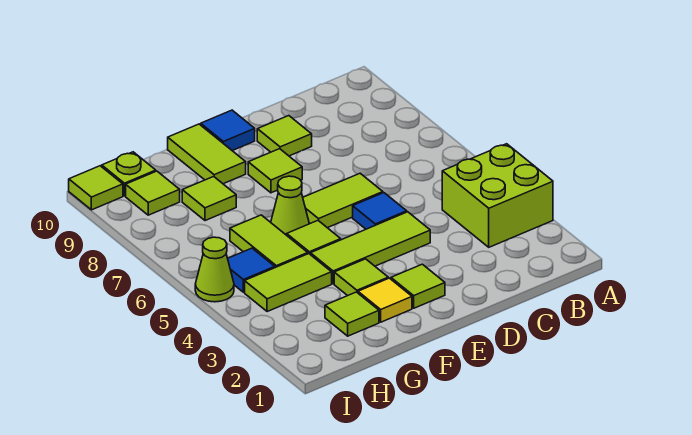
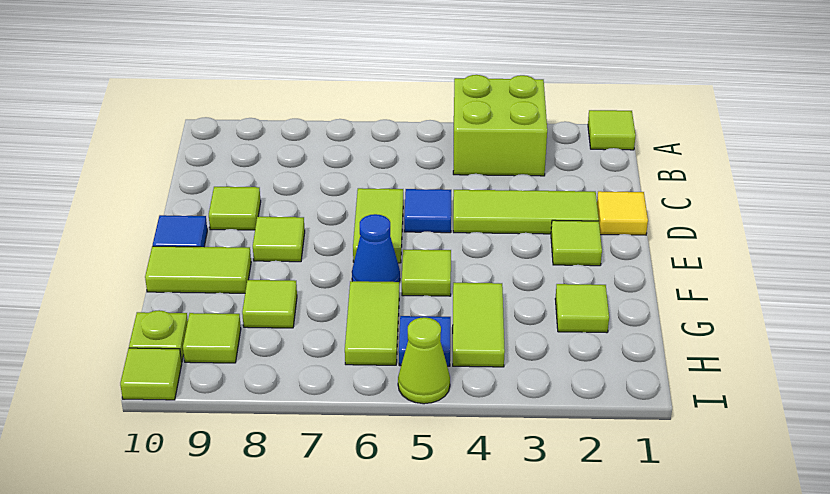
lime tile D4:F4 level 1 -> lime tile D2:D4 level 1
yellow tile F2 level 1 -> yellow tile D1 level 1
lime tile F3 level 1 -> lime tile A1 level 1
lime cone F6 level 1 -> blue cone F6 level 1
lime tile G5:G6 level 1 -> lime tile G6:H6 level 1

